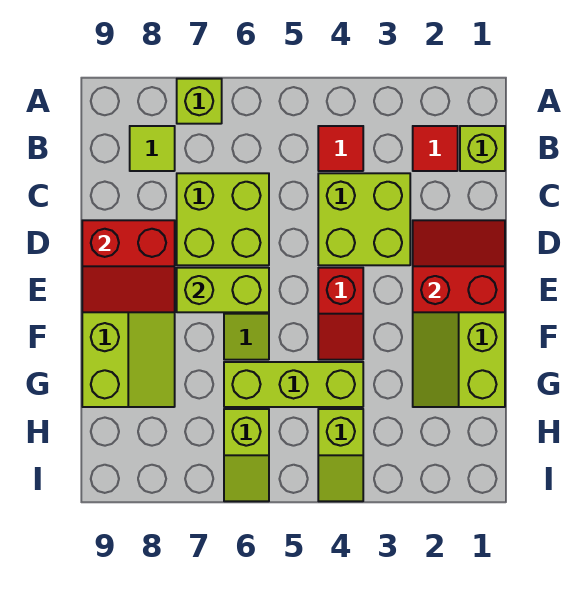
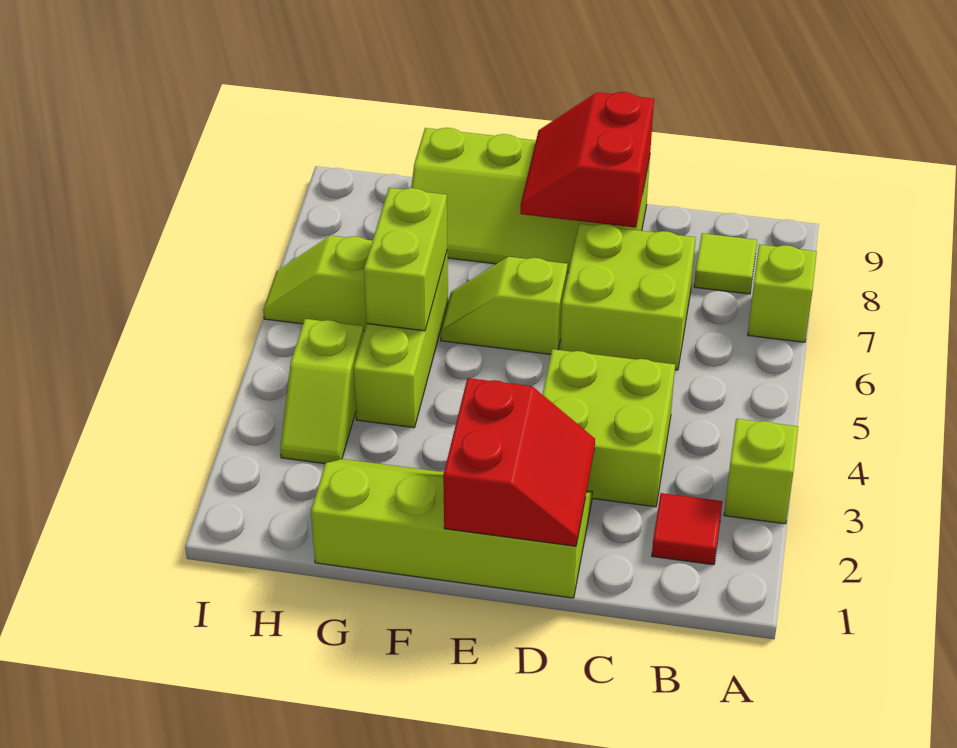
lime brick B1 level 1 -> lime brick A3 level 1
red tile B4 level 1 -> none
red slope E4:F4 level 1 top E -> none
lime brick E6:E7 level 2 -> lime brick G5:G6 level 2
lime slope H4:I4 level 1 top H -> lime slope H3:H4 level 1 top 4

